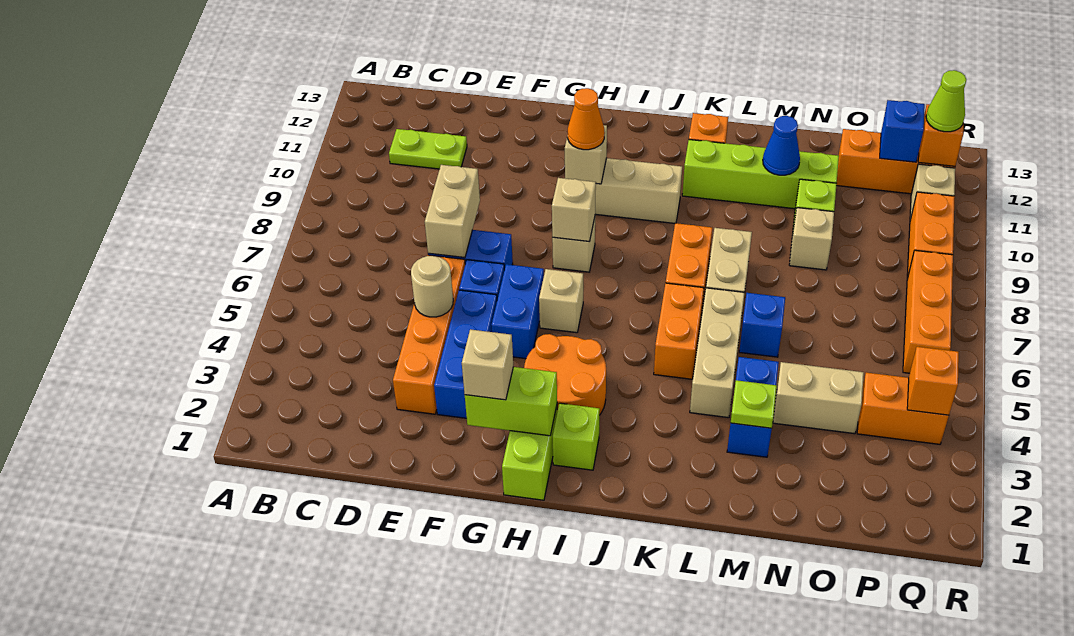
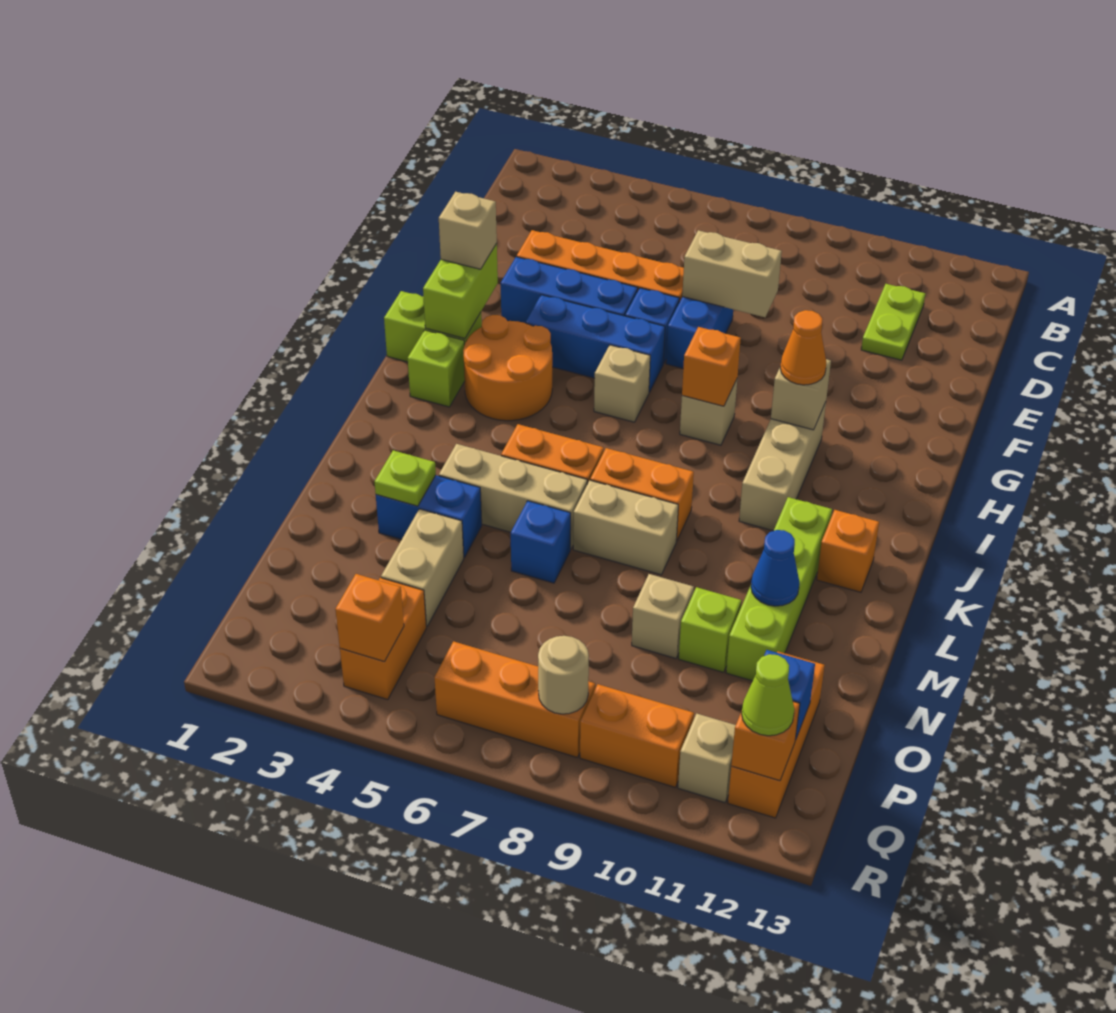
tan round brick E5 level 2 -> tan round brick Q8 level 2
blue brick G5:G6 level 1 -> blue brick G4:G6 level 1
tan brick H8 level 2 -> orange brick H8 level 2

